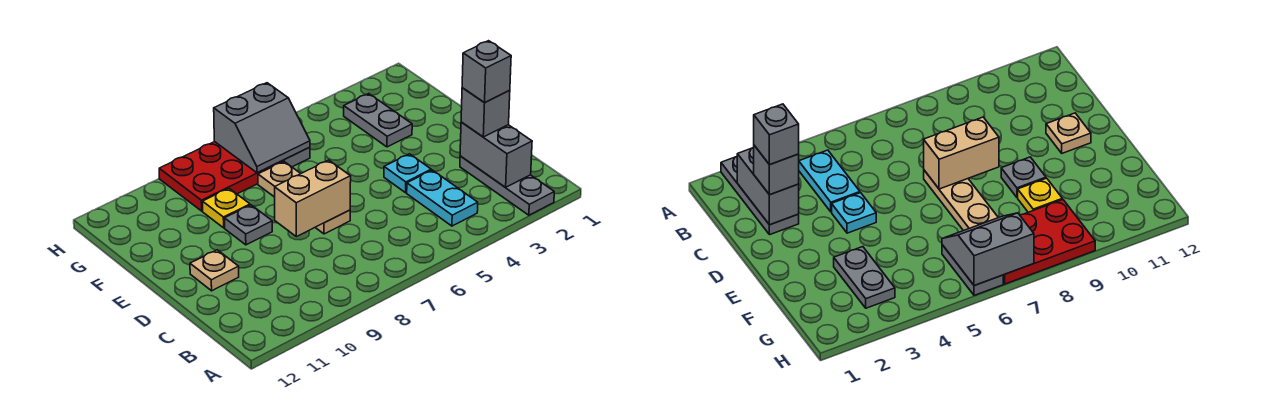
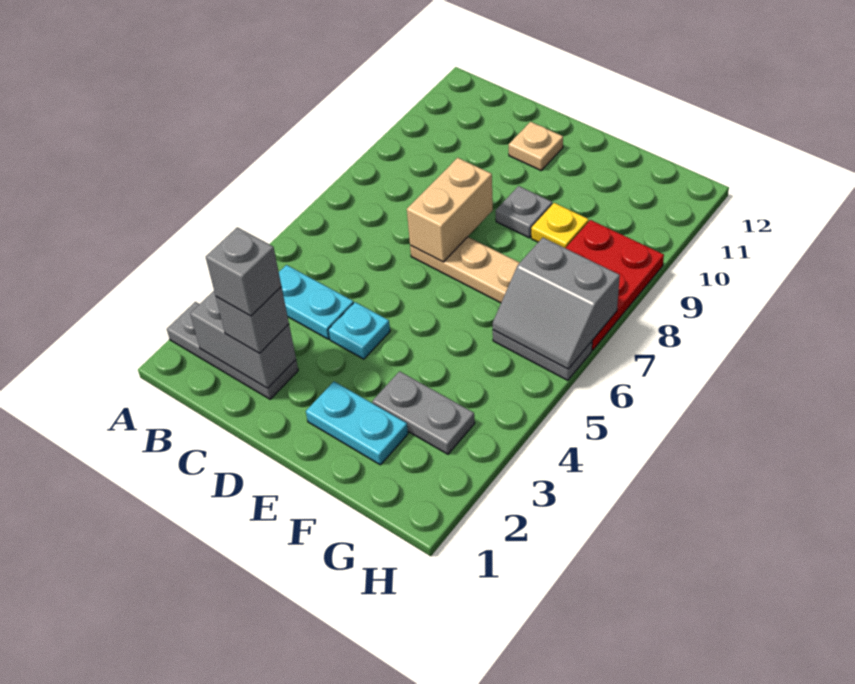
none -> cyan plate E2:F2 level 1
grey slope G6:H7 level 2 top H -> grey slope G6:H7 level 2 top 7

